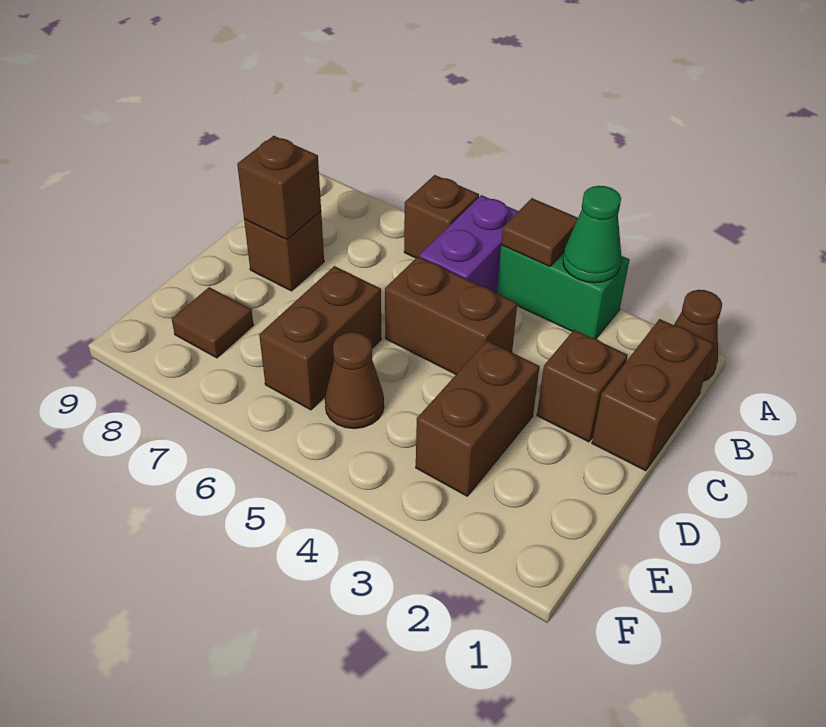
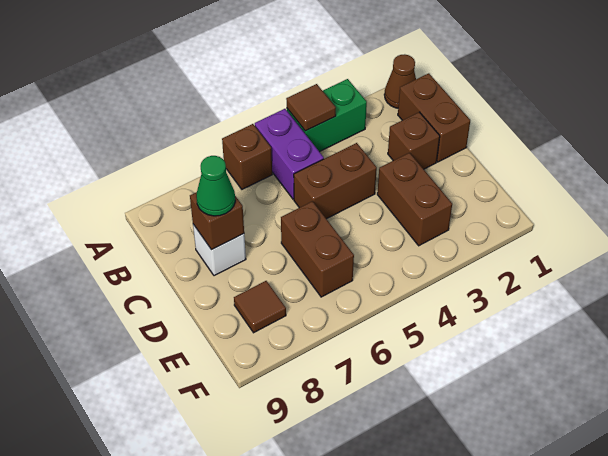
green cone A3 level 2 -> green cone C8 level 3
brown brick C8 level 1 -> white brick C8 level 1
brown cone E5 level 1 -> none

